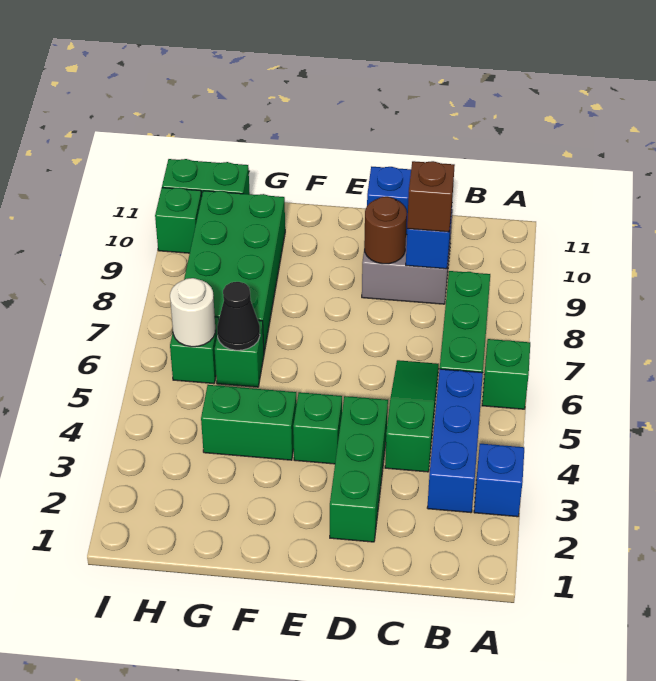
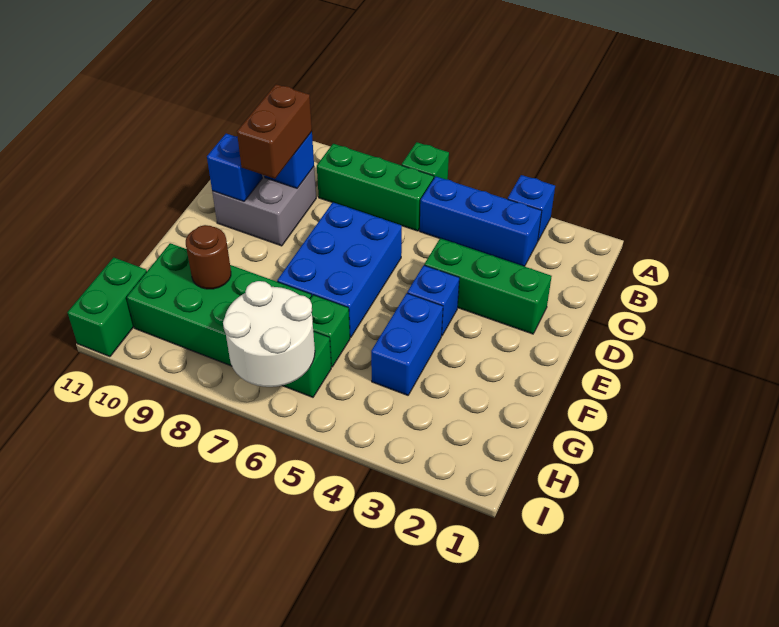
green slope C4:C6 level 1 top 4 -> none
brown brick C9 level 3 -> brown brick C9:D9 level 3
none -> blue brick D6:F7 level 1
brown round brick D9 level 2 -> brown round brick G9 level 2
green brick E4 level 1 -> blue brick E4 level 1
green brick F4:G4 level 1 -> blue brick F4:G4 level 1
black cone G6 level 2 -> none
white round brick H6 level 2 -> white round brick H6:I7 level 2
green brick I10 level 1 -> none

